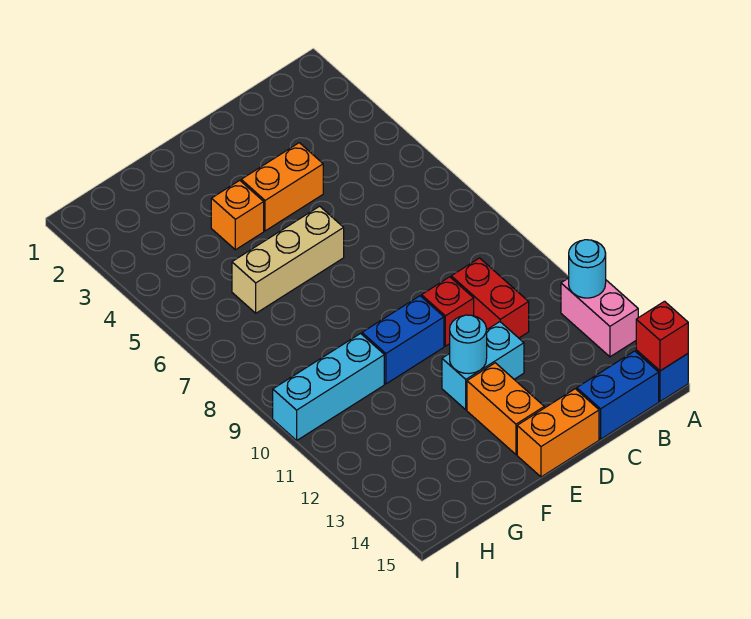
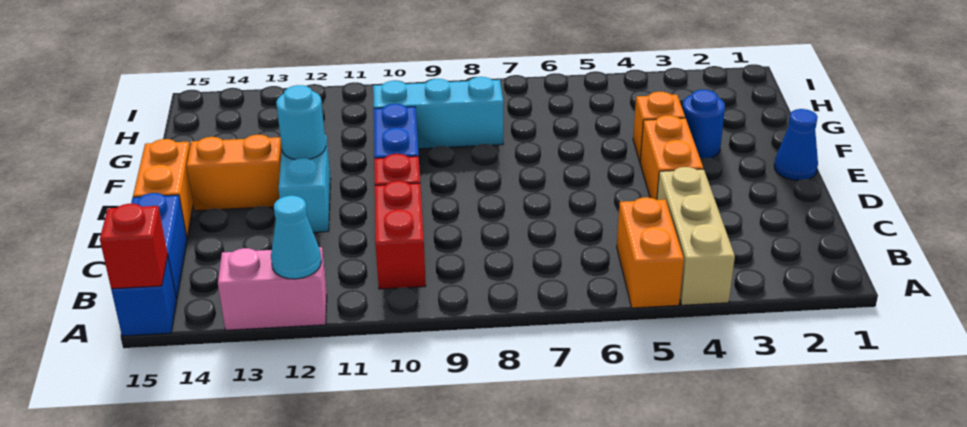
none -> orange brick A5:B5 level 1
cyan round brick A12 level 2 -> cyan cone A12 level 2
red brick C10:C11 level 1 -> red brick B10:C10 level 1
none -> blue cone E1 level 1
tan brick E6:G6 level 1 -> tan brick A4:C4 level 1
none -> blue round brick F3 level 1
cyan brick G10:I10 level 1 -> cyan brick G8:G10 level 1

